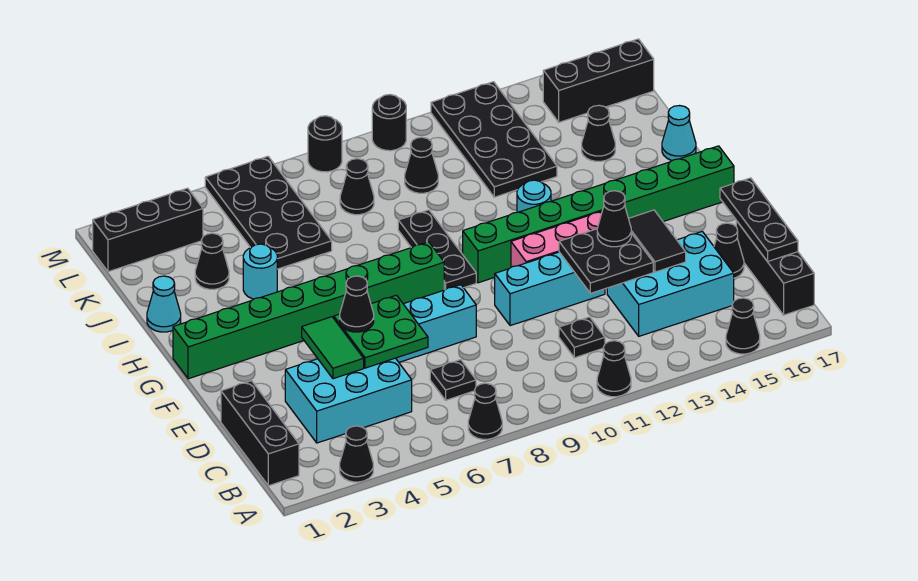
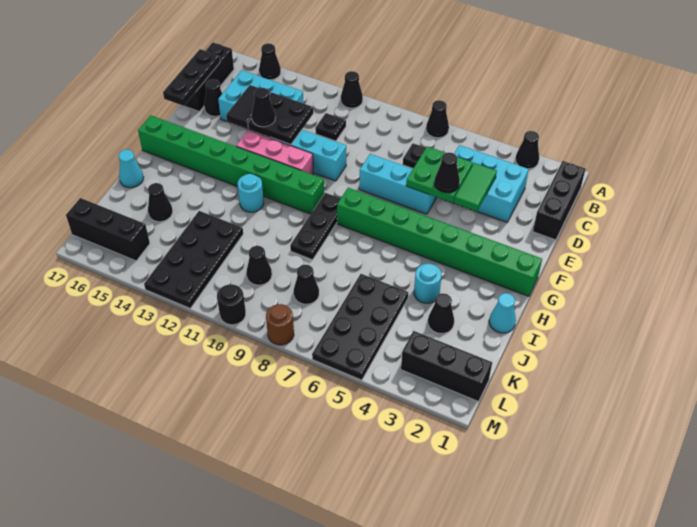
black round brick M8 level 1 -> brown round brick M8 level 1

